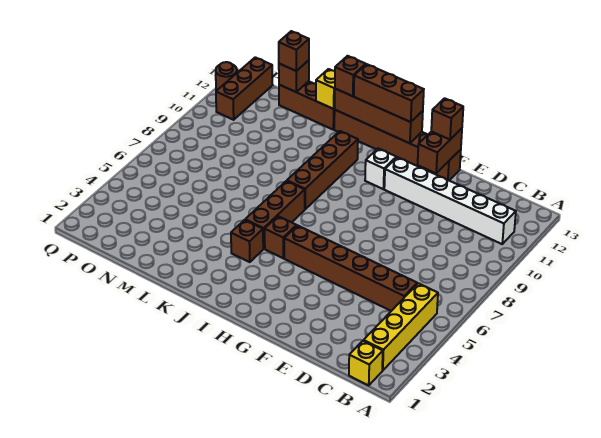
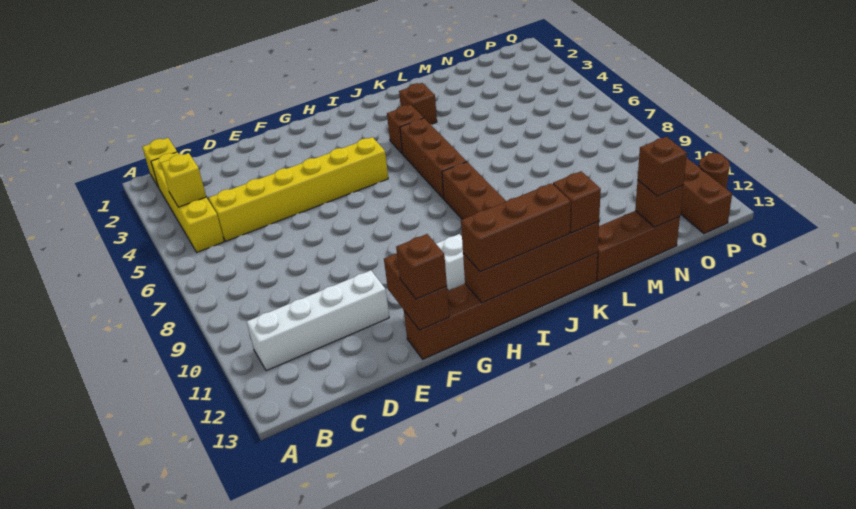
white brick B11:G11 level 1 -> white brick B11:E11 level 1
brown brick C5:H5 level 1 -> yellow brick C5:H5 level 1
brown brick I5 level 1 -> brown brick K3 level 1
yellow brick L13 level 2 -> yellow brick B4 level 2

